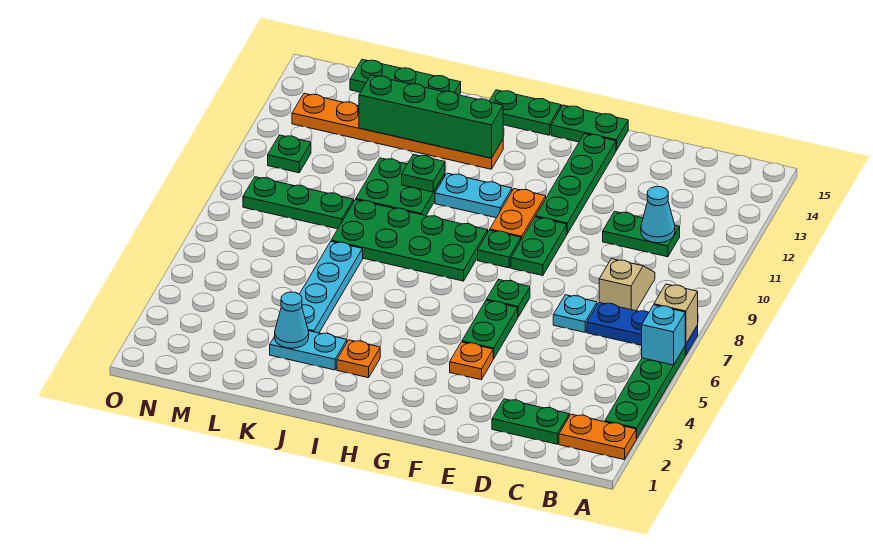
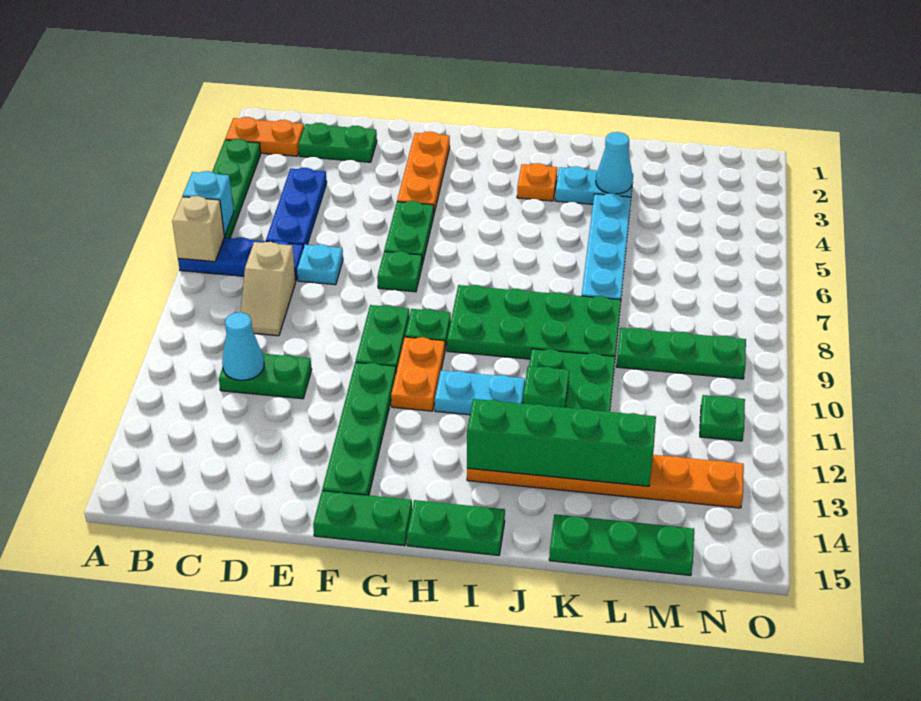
none -> blue plate C4:C6 level 1
orange plate F4 level 1 -> orange plate F2:F4 level 1

